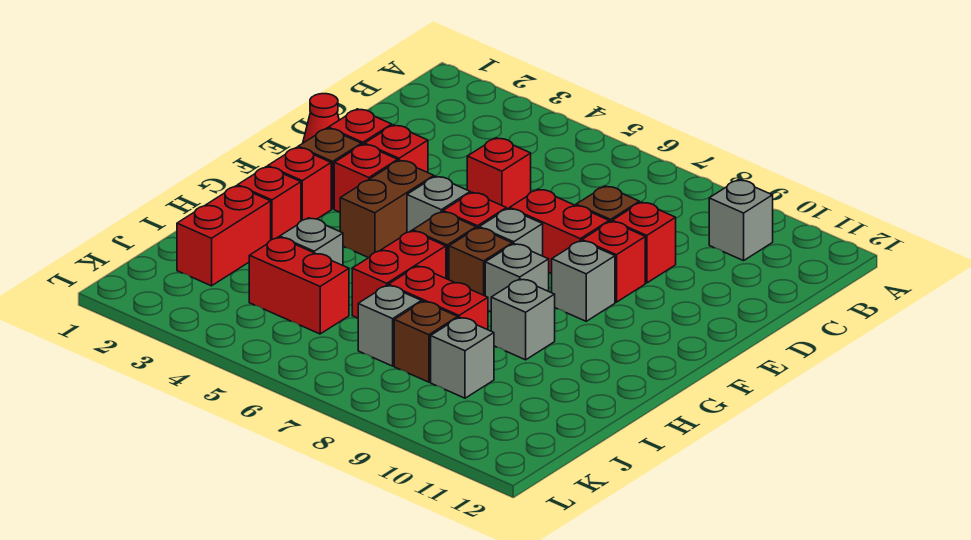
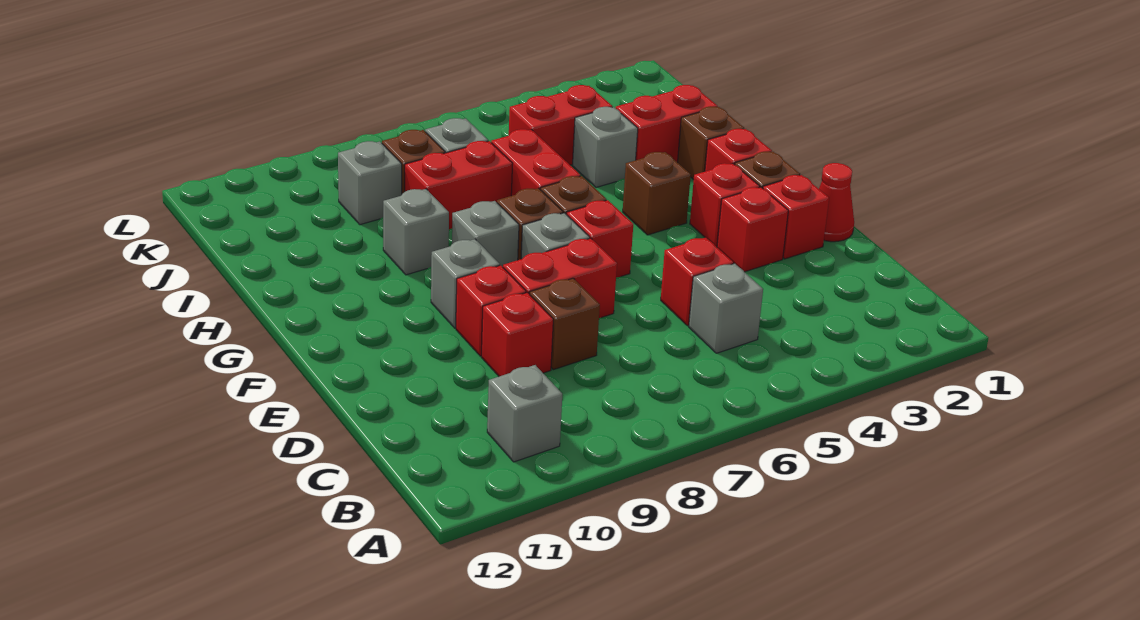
brown brick F4:G4 level 1 -> brown brick G4 level 1
grey brick F5 level 1 -> grey brick C5 level 1
red brick H2 level 1 -> brown brick H2 level 1
red brick I2:J2 level 1 -> red brick I2:I3 level 1

